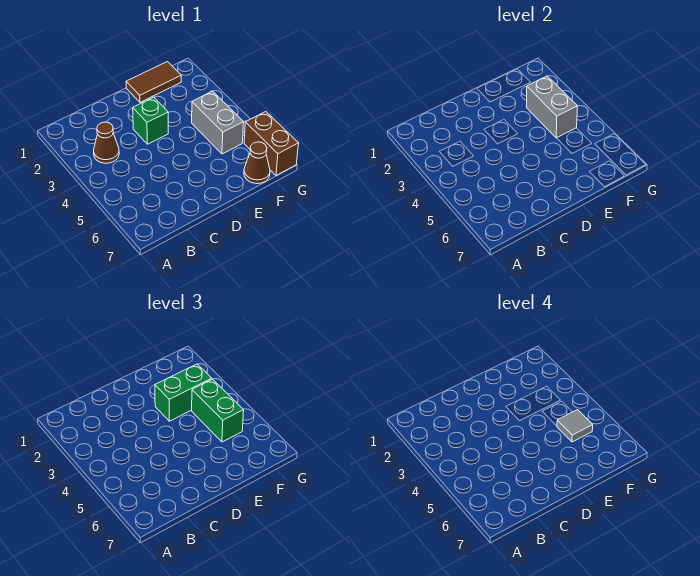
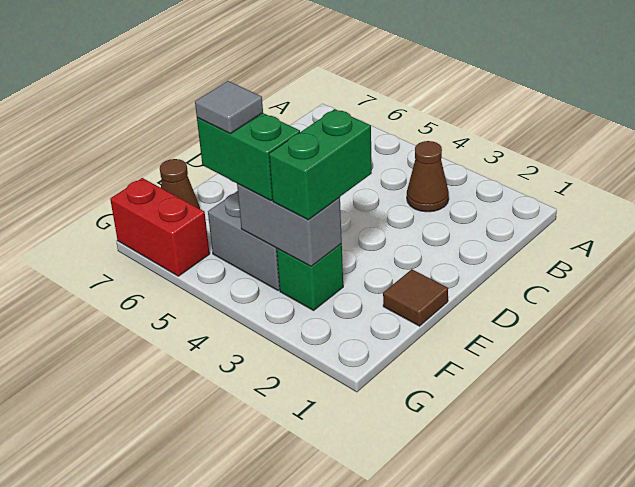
green brick D3 level 1 -> green brick F3 level 1
brown tile E1:F1 level 1 -> brown tile E1 level 1
brown brick G6:G7 level 1 -> red brick G6:G7 level 1

